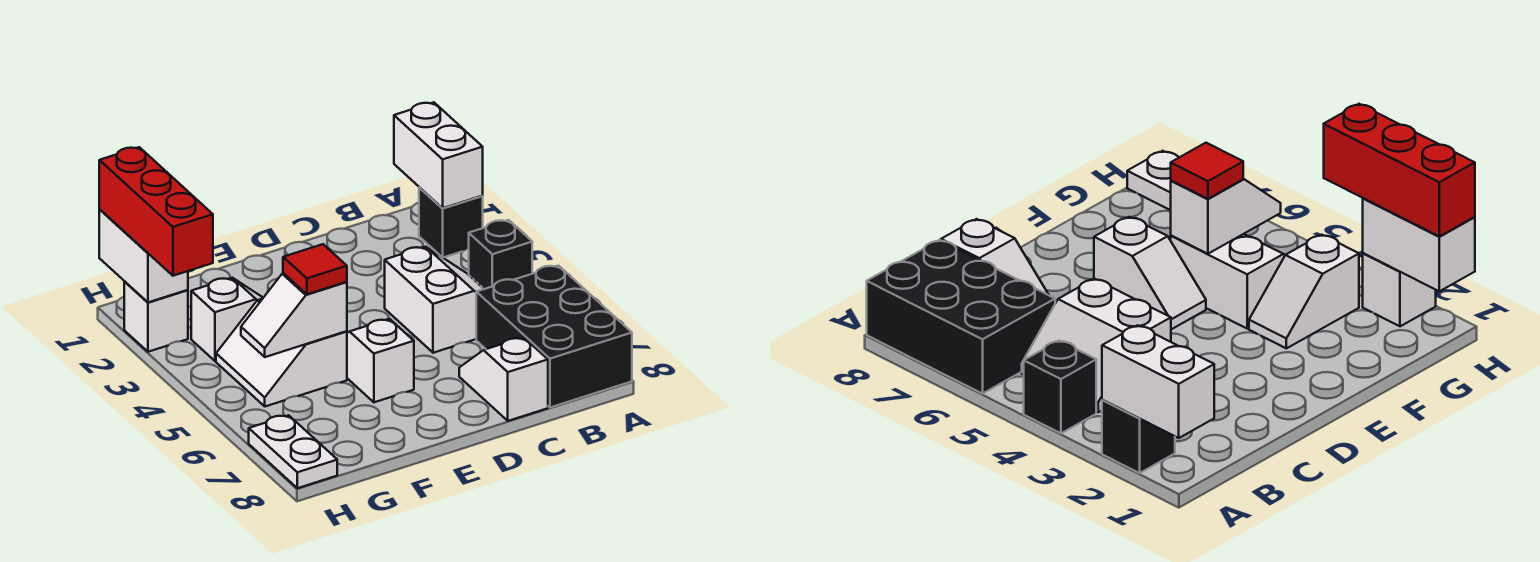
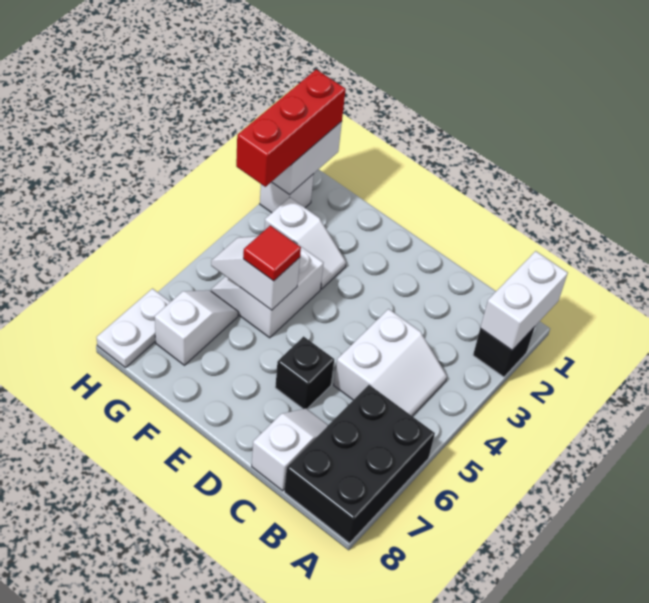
black brick A4 level 1 -> black brick D6 level 1
white slope E5:E6 level 1 top 6 -> white slope G6:G7 level 1 top 7

